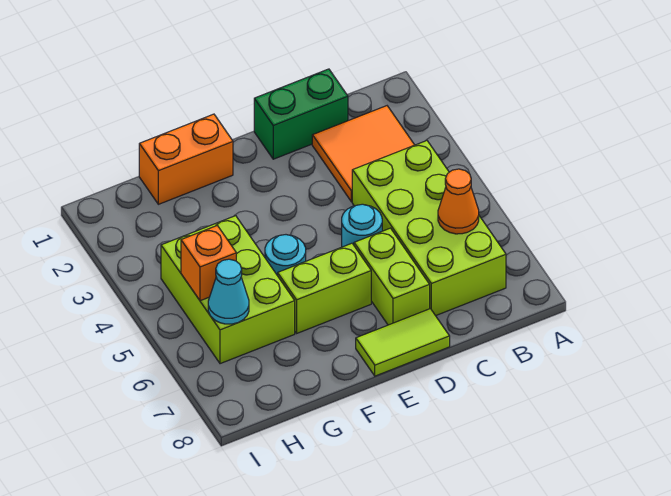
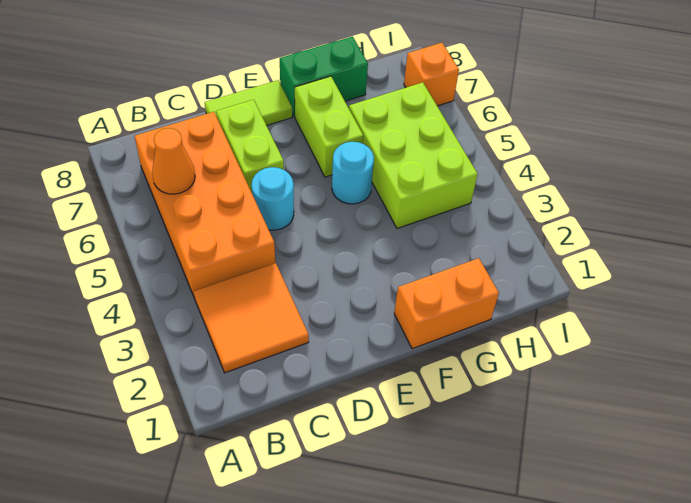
lime brick B4:C7 level 1 -> orange brick B4:C7 level 1
green brick C1:D1 level 1 -> green brick F8:G8 level 1
lime brick E6:F6 level 1 -> lime brick F6:F7 level 1
orange brick H5 level 2 -> orange brick I7 level 1
cyan cone H6 level 2 -> none

